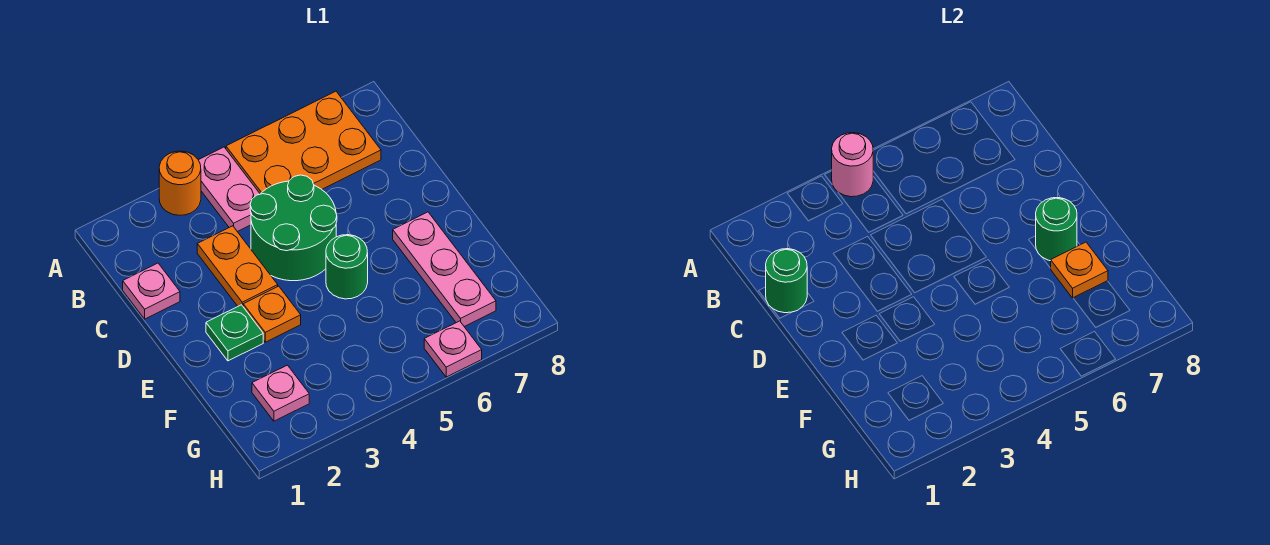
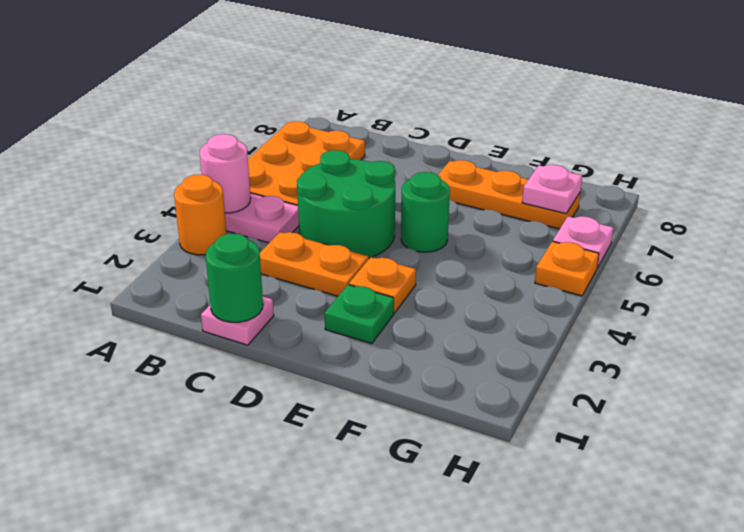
pink plate E7:G7 level 1 -> orange plate E7:G7 level 1
green round brick E7 level 2 -> none
orange plate F7 level 2 -> orange plate H5 level 1
pink plate G2 level 1 -> pink plate G7 level 2

